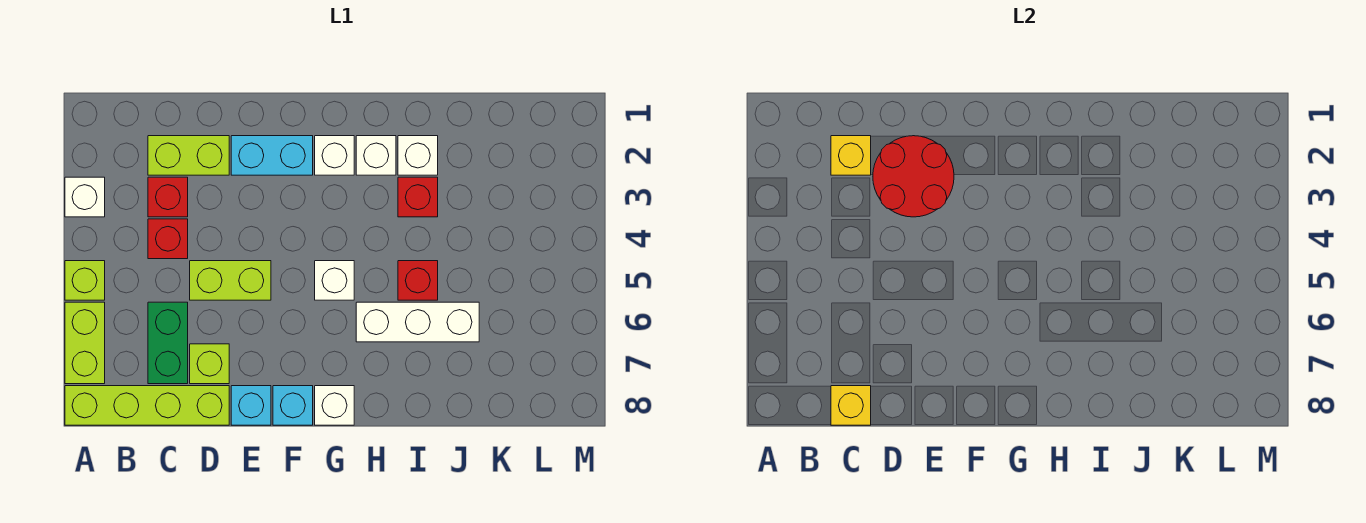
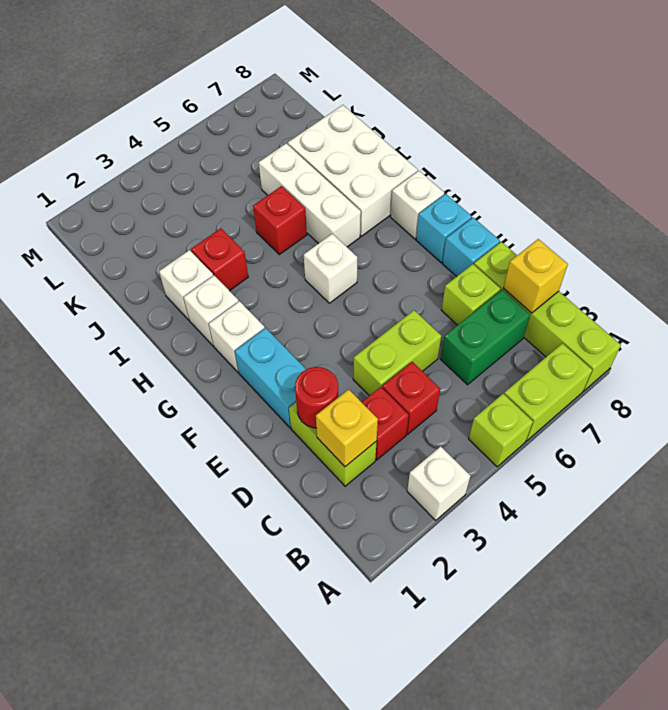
red round brick D2:E3 level 2 -> red round brick D2 level 2
lime brick D5:E5 level 1 -> lime brick D4:D5 level 1
none -> white brick H7:J8 level 1

